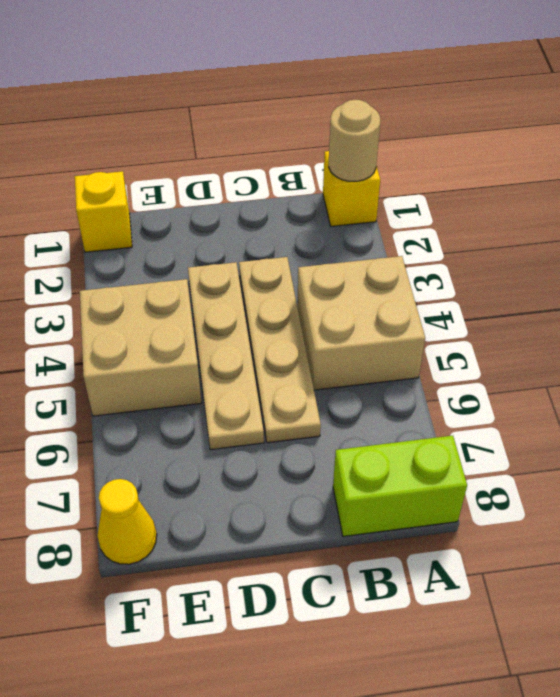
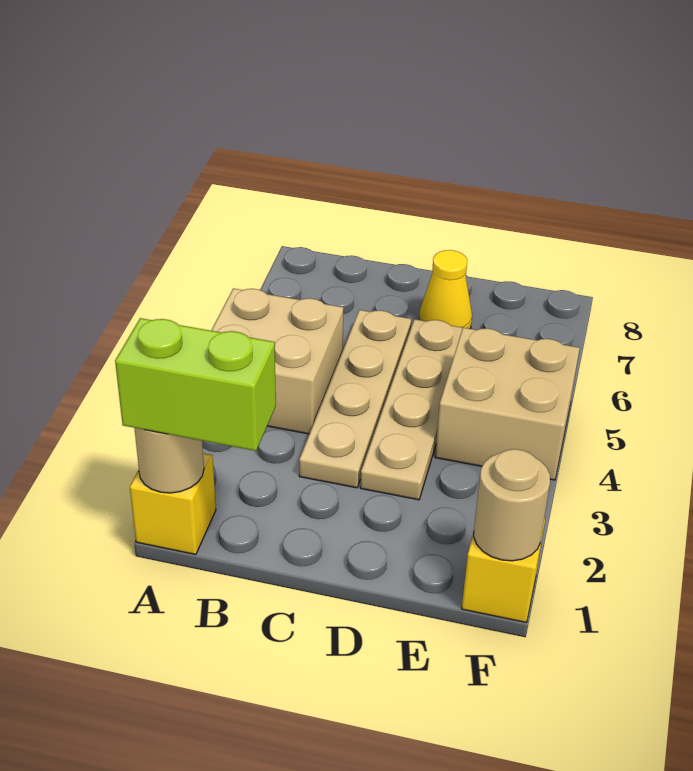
lime brick A8:B8 level 1 -> lime brick A1:B1 level 3
none -> tan round brick F1 level 2
yellow cone F8 level 1 -> yellow cone D7 level 1

